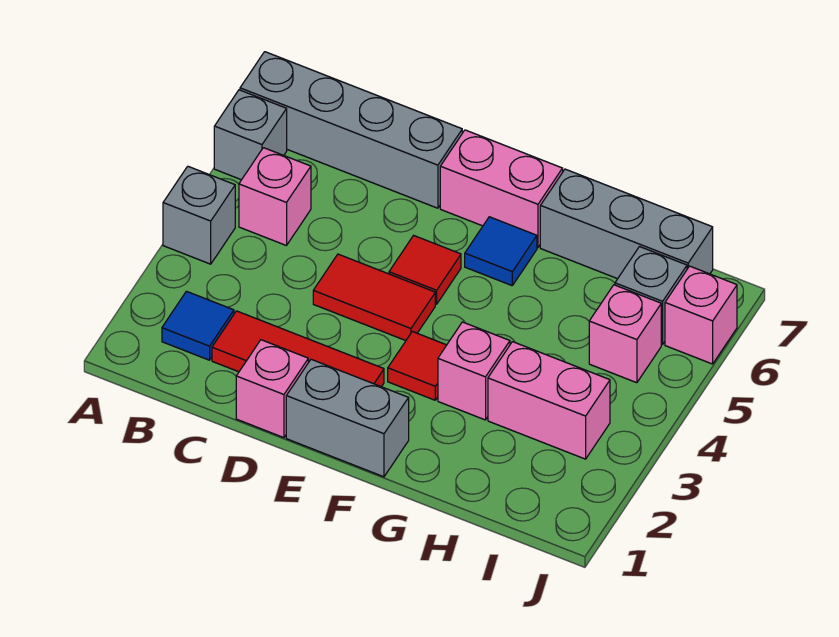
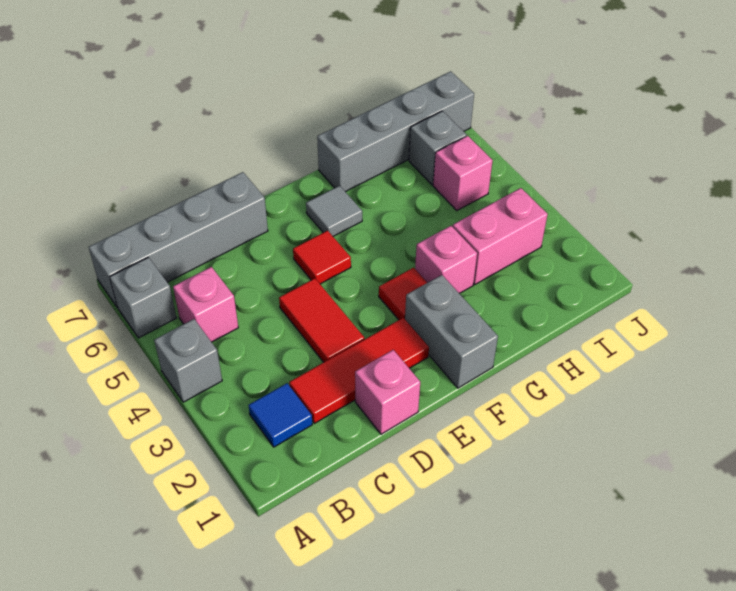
red tile D4:E4 level 1 -> red tile D3:D4 level 1
grey brick E1:F1 level 1 -> grey brick F1:F2 level 1
pink brick E7:F7 level 1 -> none
blue tile F6 level 1 -> grey tile F6 level 1
grey brick G7:I7 level 1 -> grey brick G7:J7 level 1
pink brick J6 level 1 -> none

